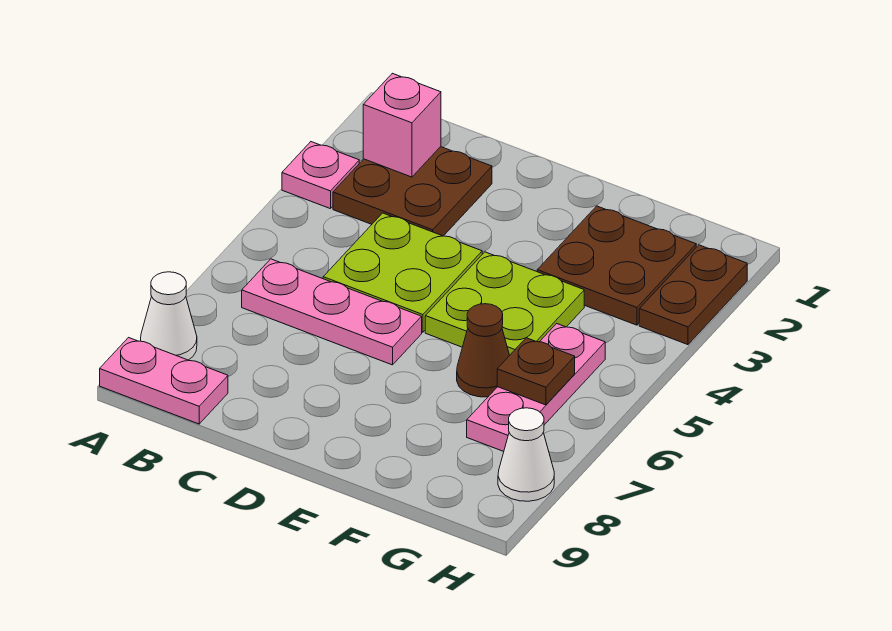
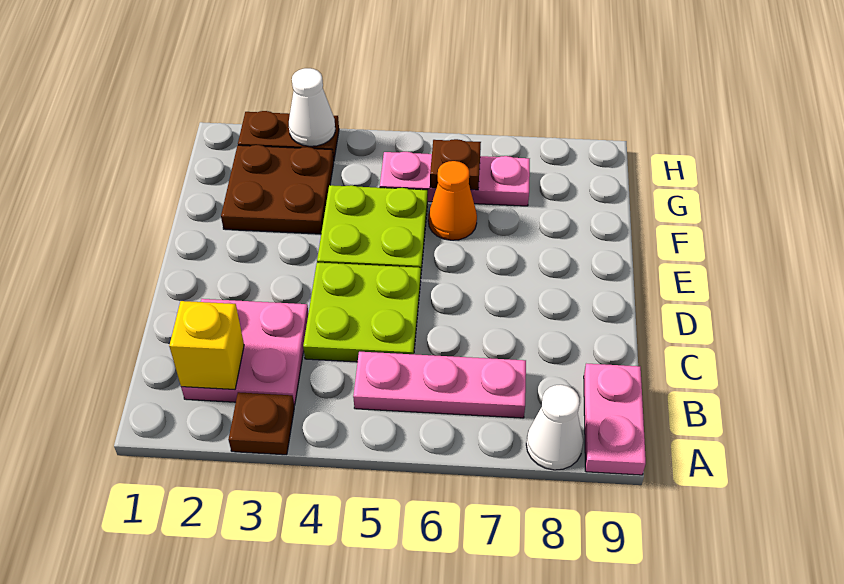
pink plate A3 level 1 -> brown plate A3 level 1
brown plate B2:C3 level 1 -> pink plate B2:C3 level 1
pink brick B2 level 2 -> yellow brick B2 level 2
pink plate B6:D6 level 1 -> pink plate B5:B7 level 1
brown cone F6 level 1 -> orange cone F6 level 1
white cone H8 level 1 -> white cone H3 level 2

